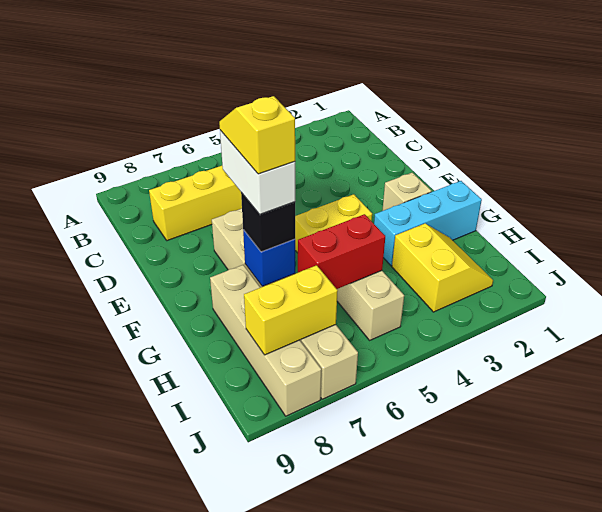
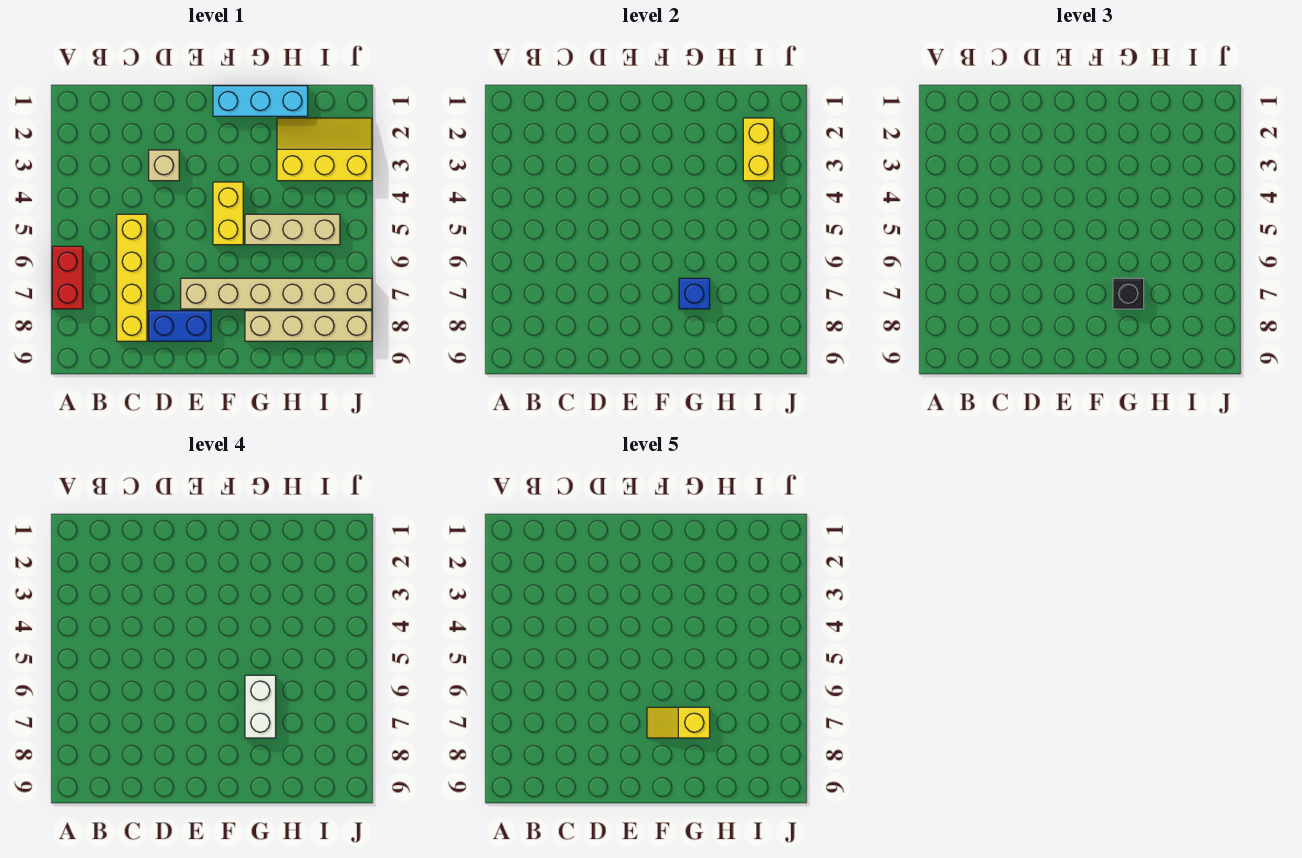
none -> blue brick D8:E8 level 1
tan brick F2 level 1 -> tan brick D3 level 1
white brick F7:G7 level 4 -> white brick G6:G7 level 4
cyan brick G1:G3 level 1 -> cyan brick F1:H1 level 1
yellow slope H2:I3 level 1 top 3 -> yellow slope H2:J3 level 1 top 3
red brick H5:H6 level 2 -> red brick A6:A7 level 1
yellow brick I7:I8 level 2 -> yellow brick I2:I3 level 2

